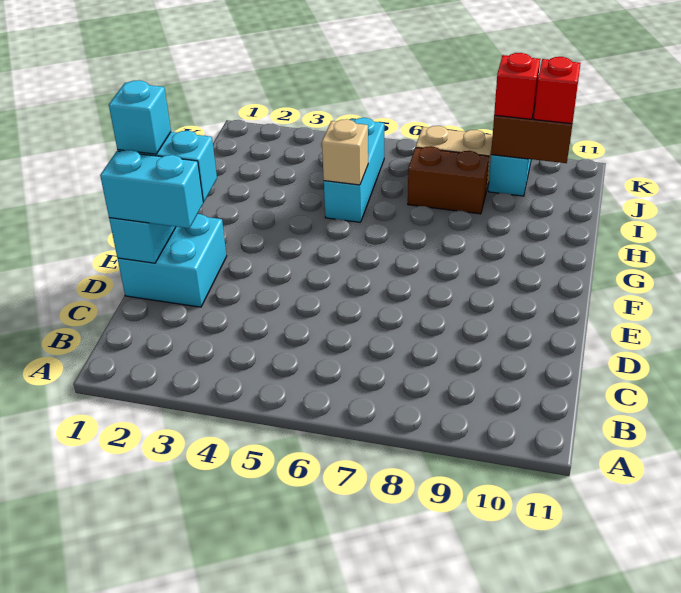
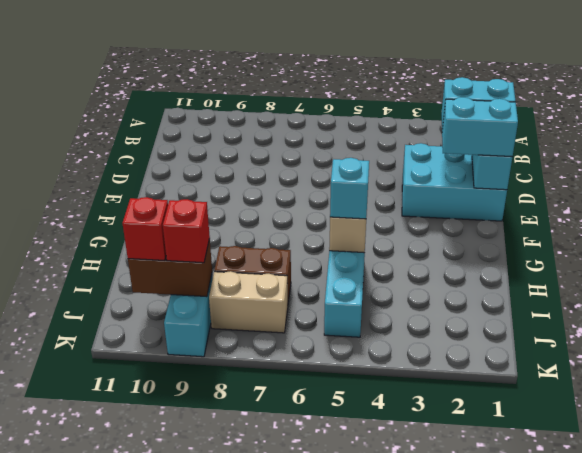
cyan brick D1:E2 level 1 -> cyan brick D1:E3 level 1
cyan brick E1 level 4 -> cyan brick H5 level 3

